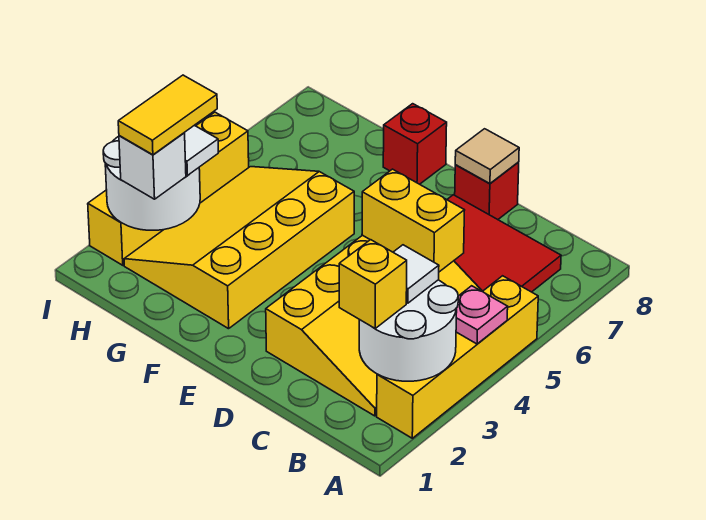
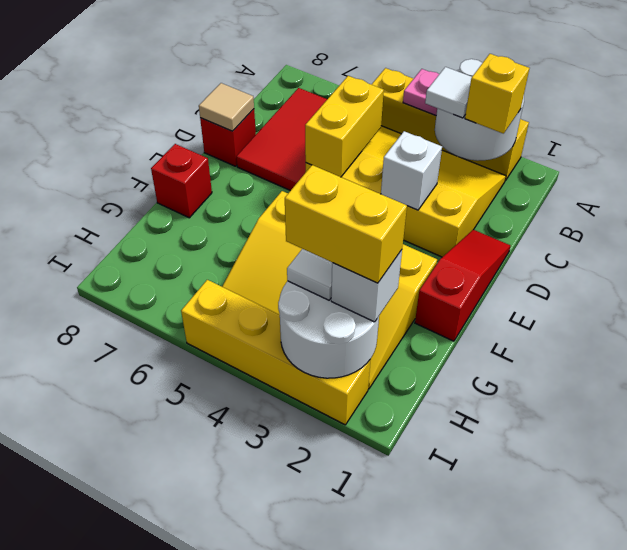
none -> red slope D1:F1 level 1 top F
none -> white brick D3 level 2
yellow tile H2:H3 level 4 -> yellow brick H2:H3 level 4

